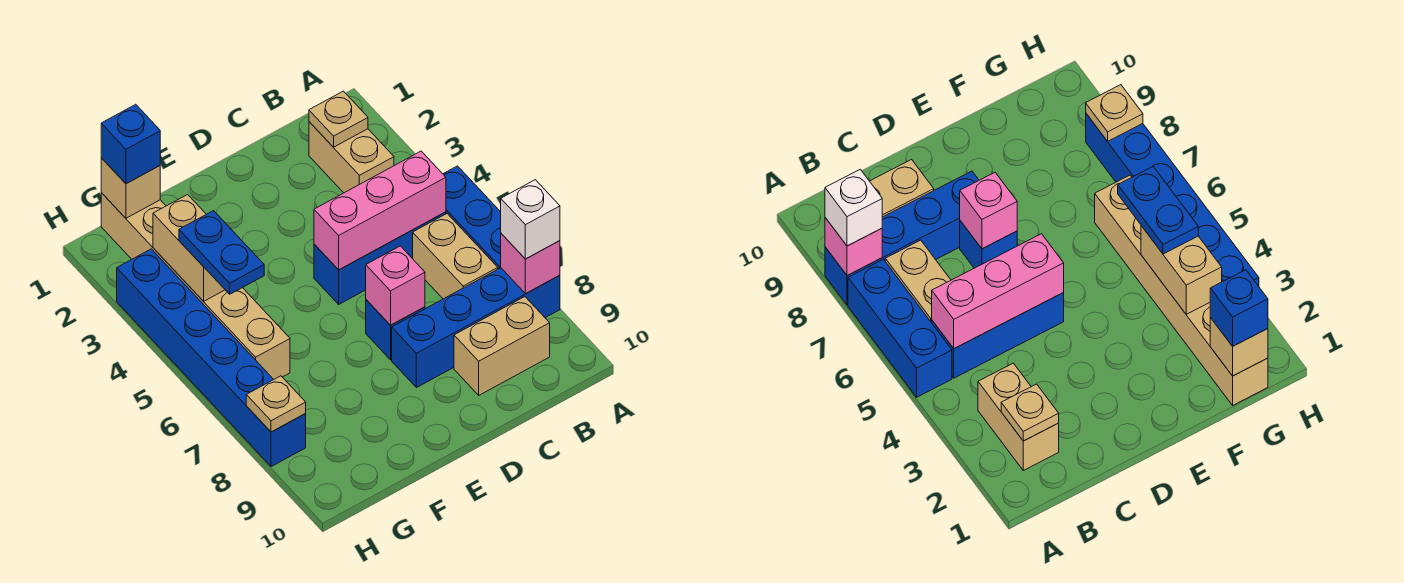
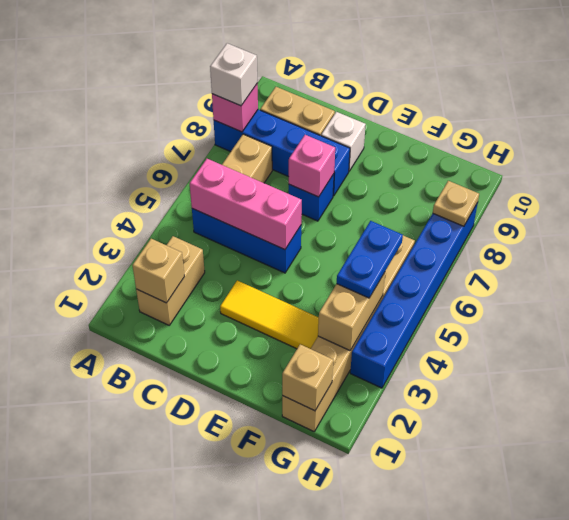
blue brick A5:A7 level 1 -> none
tan plate B2 level 2 -> tan brick B2 level 2
none -> yellow tile D3:F3 level 1
none -> white brick D9 level 1
blue brick G1 level 3 -> none

